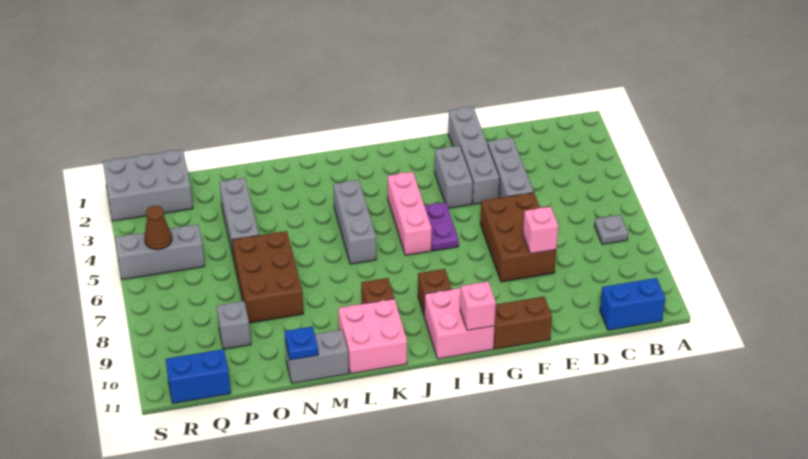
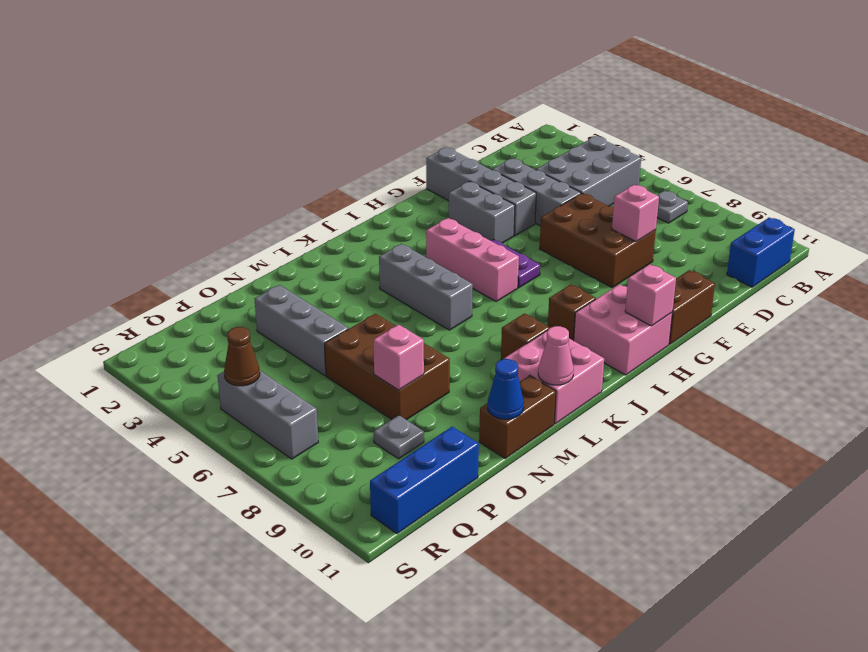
none -> pink cone L11 level 2
grey brick M11:N11 level 1 -> brown brick M11:N11 level 1
blue plate N11 level 2 -> blue cone N11 level 2
none -> pink brick O8 level 2
grey brick P9 level 1 -> grey plate P9 level 1
grey brick Q1:S2 level 1 -> grey brick B4:D5 level 1
grey brick Q5:S5 level 1 -> grey brick R5:R7 level 1
blue brick Q11:R11 level 1 -> blue brick P11:R11 level 1

